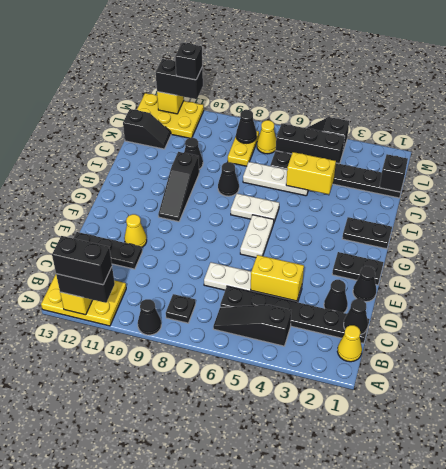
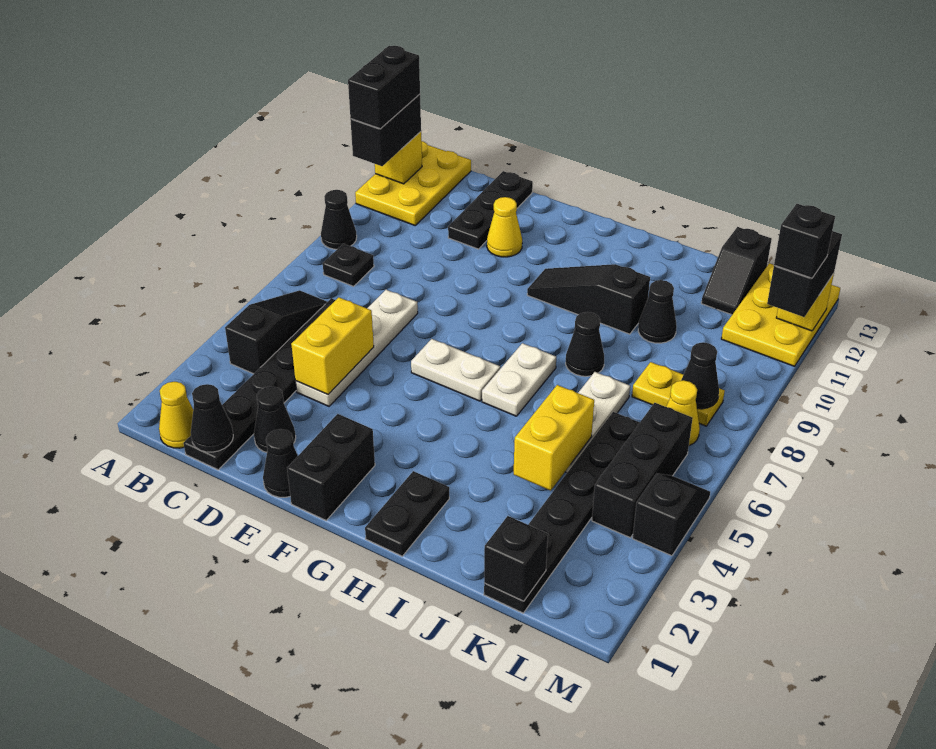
black plate F1:F2 level 1 -> black brick F1:F2 level 1

